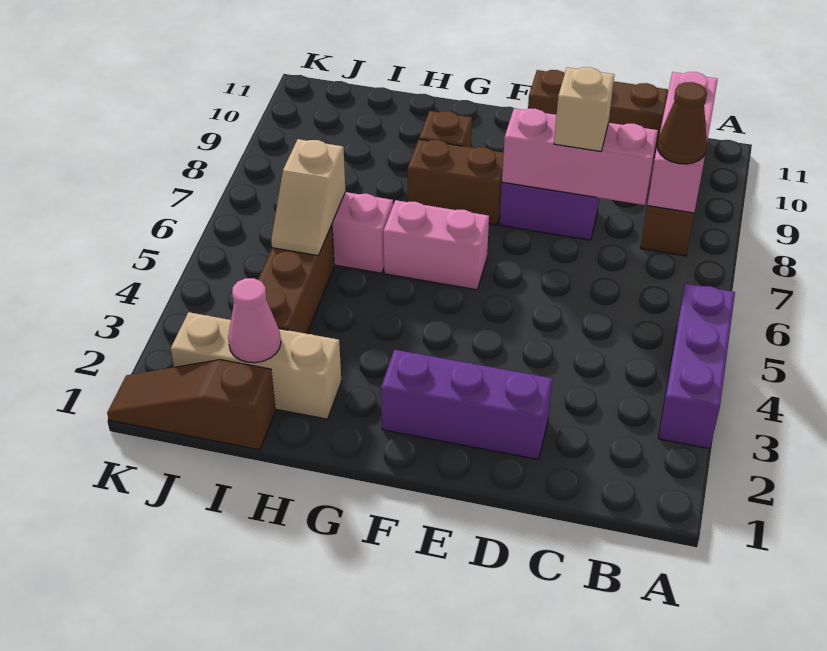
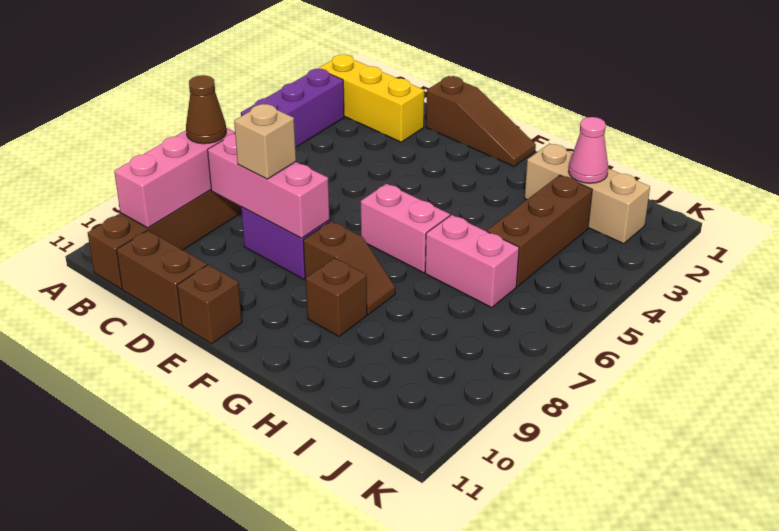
none -> yellow brick A2:C2 level 1
purple brick D2:F2 level 1 -> none
brown brick F8:G8 level 1 -> brown slope F8:G8 level 1 top F
brown slope I1:K1 level 1 top I -> brown slope D1:F1 level 1 top D
tan slope I5:I6 level 2 top 6 -> none

